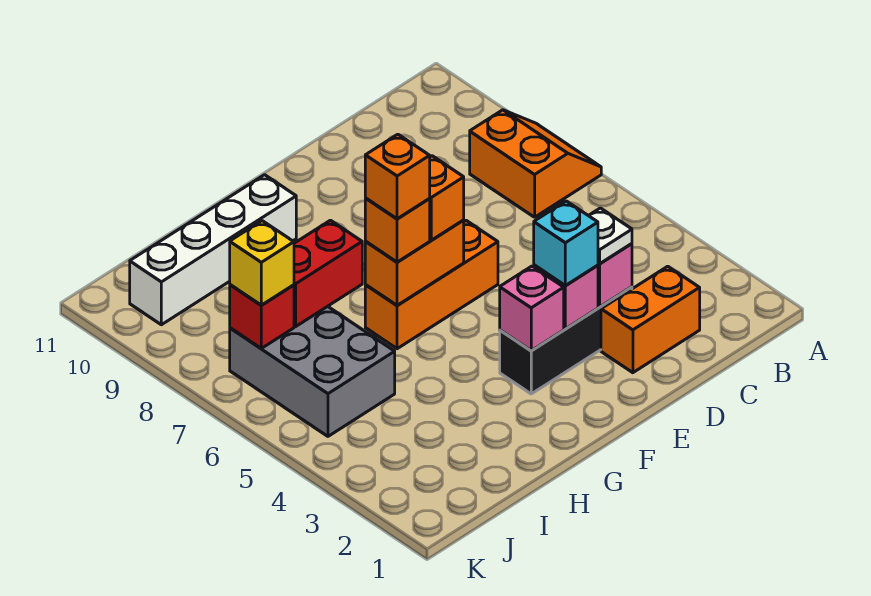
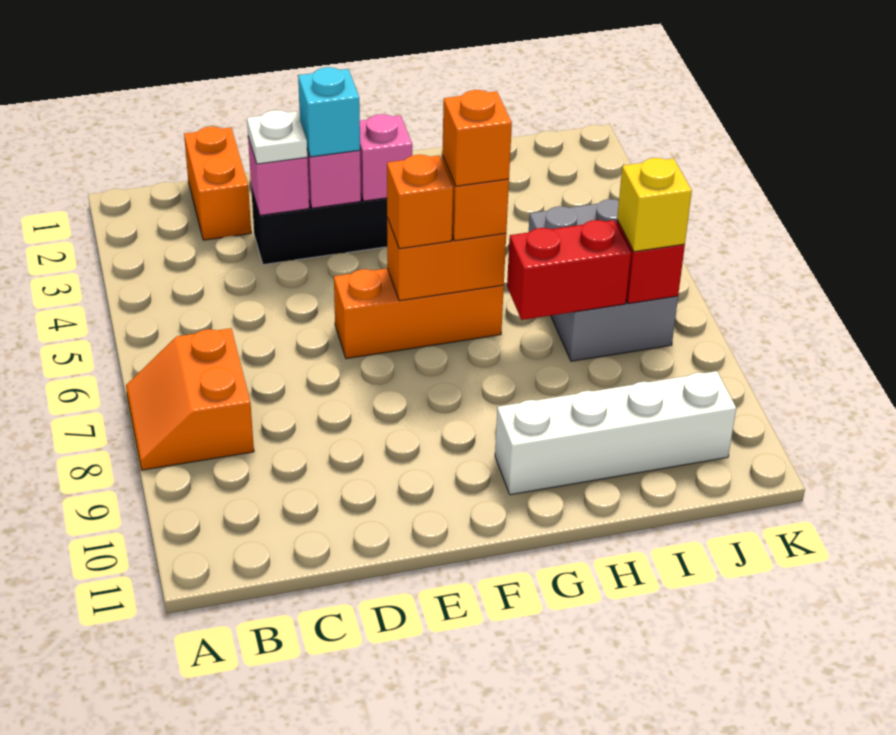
orange brick C2:D2 level 1 -> orange brick C1:C2 level 1

